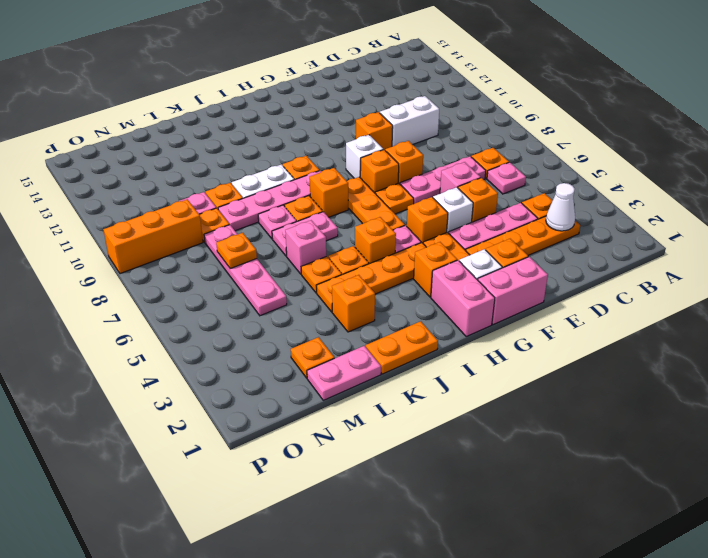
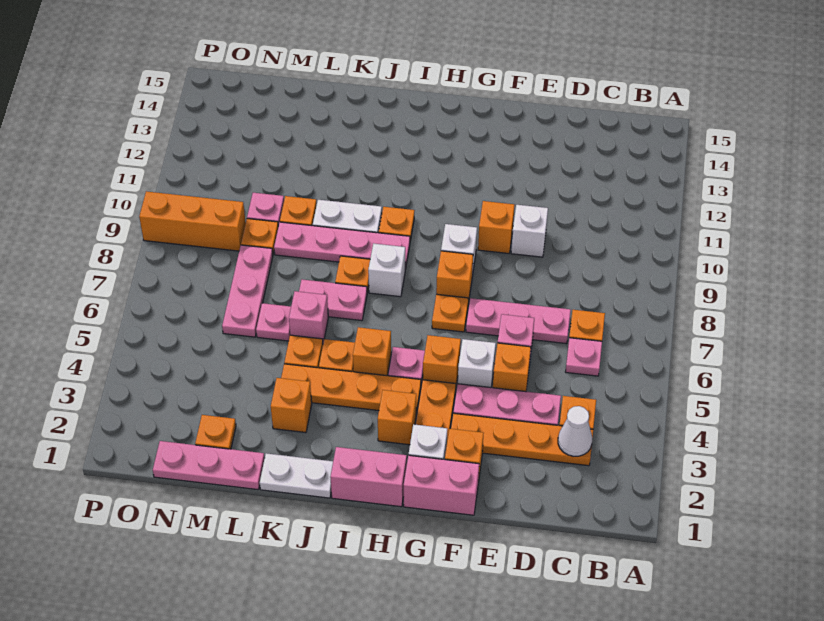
white brick D10:E10 level 1 -> white brick E10 level 1
orange brick F8 level 1 -> none
pink brick H1:H2 level 1 -> pink brick H1:I1 level 1
orange plate H6:H8 level 1 -> none
orange brick I8 level 1 -> white brick I8 level 1
orange plate J1:K1 level 1 -> white plate J1:K1 level 1
pink plate K8 level 1 -> pink plate L6 level 1
pink plate L1:M1 level 1 -> pink plate L1:N1 level 1
pink plate M5:M8 level 1 -> pink plate M6:M8 level 1
orange plate M7 level 2 -> none

